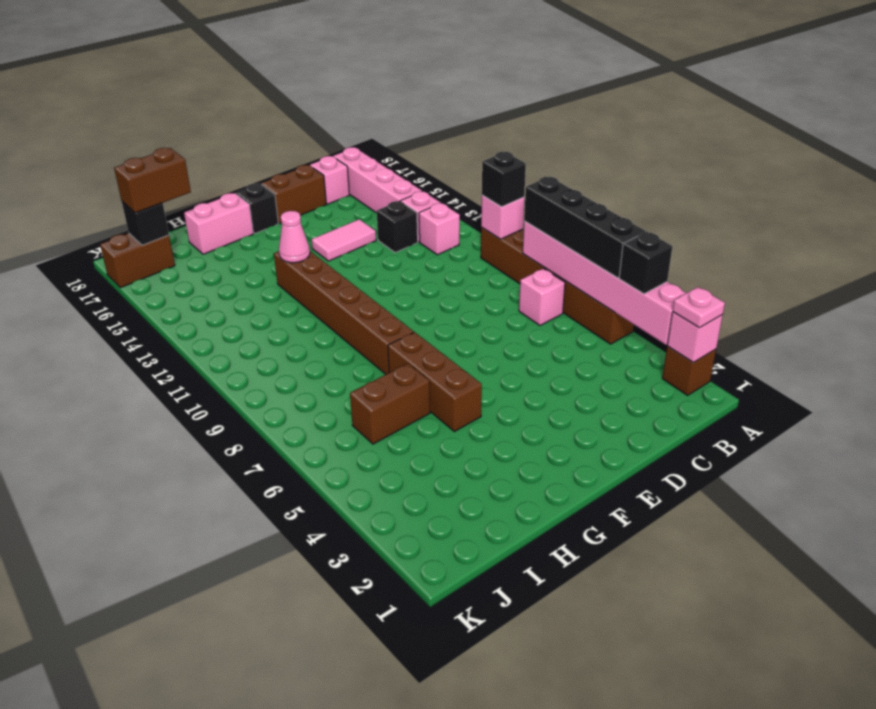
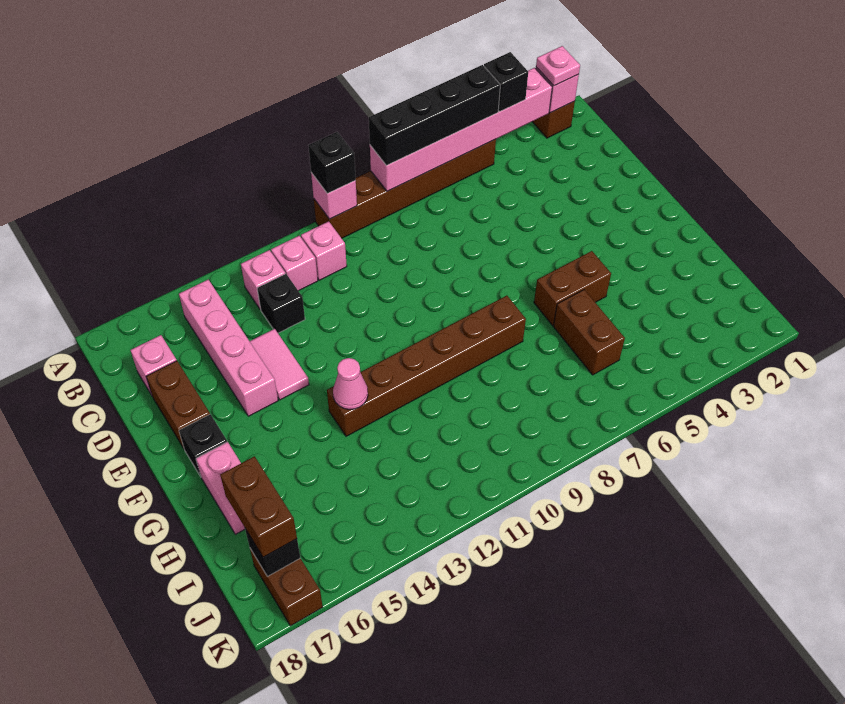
pink brick B7 level 1 -> pink brick B11 level 1
pink brick B14:B17 level 1 -> pink brick B15:E15 level 1
brown brick G5:G7 level 1 -> brown brick G5:G6 level 1

